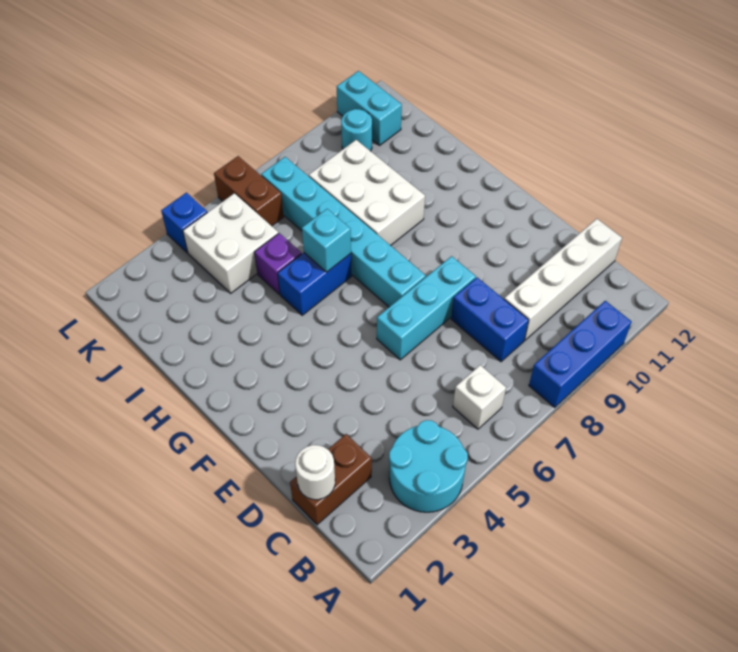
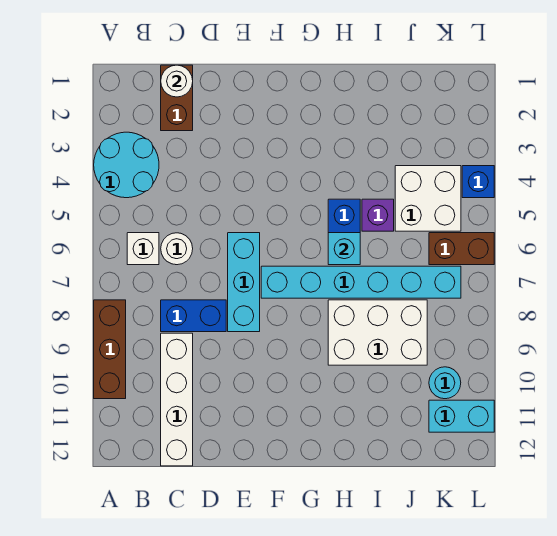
blue brick A8:A10 level 1 -> brown brick A8:A10 level 1
none -> white round brick C6 level 1

